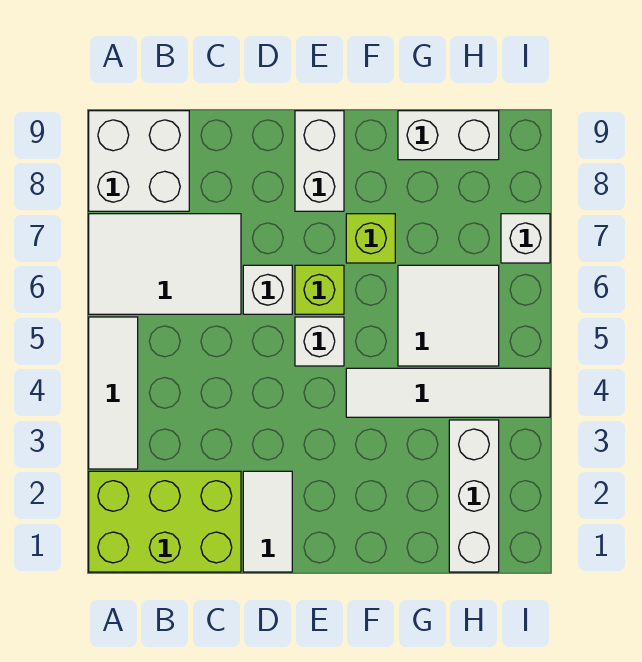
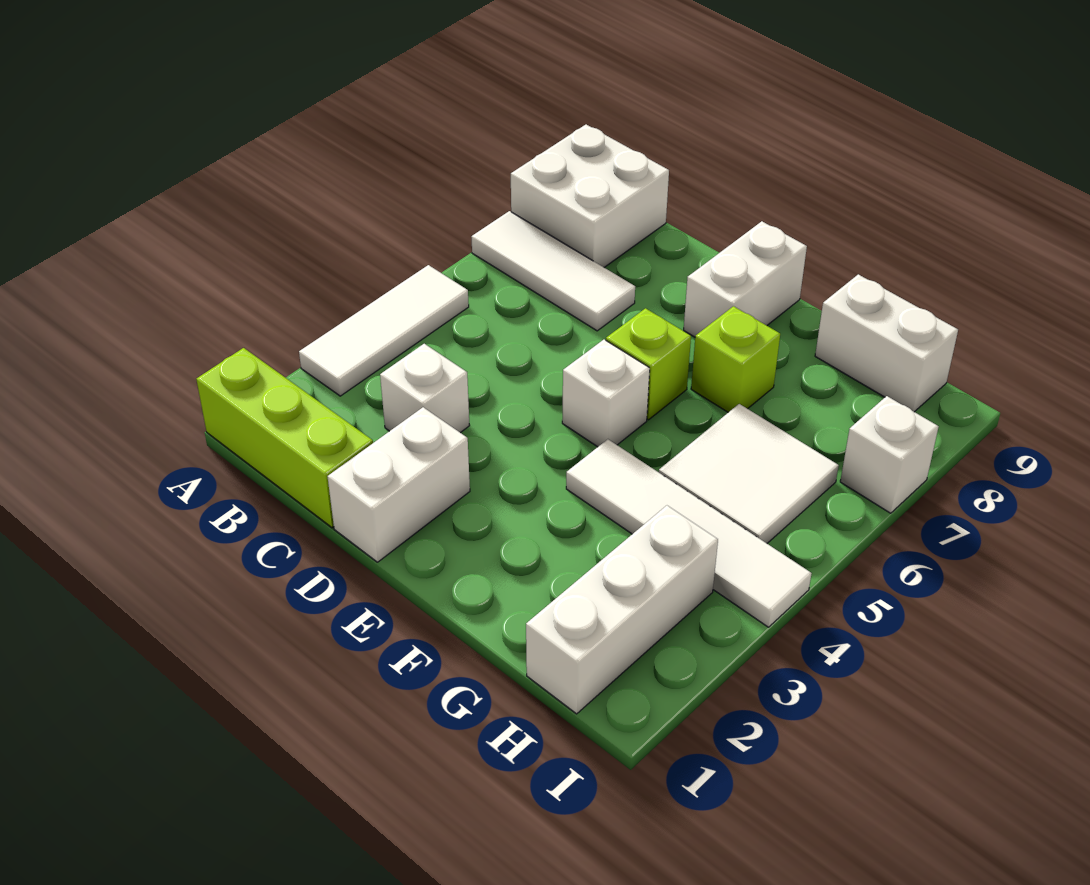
lime brick A1:C2 level 1 -> lime brick A1:C1 level 1
white tile A6:C7 level 1 -> white tile A7:C7 level 1
white tile D1:D2 level 1 -> white brick D1:D2 level 1
white brick D6 level 1 -> white brick C3 level 1

